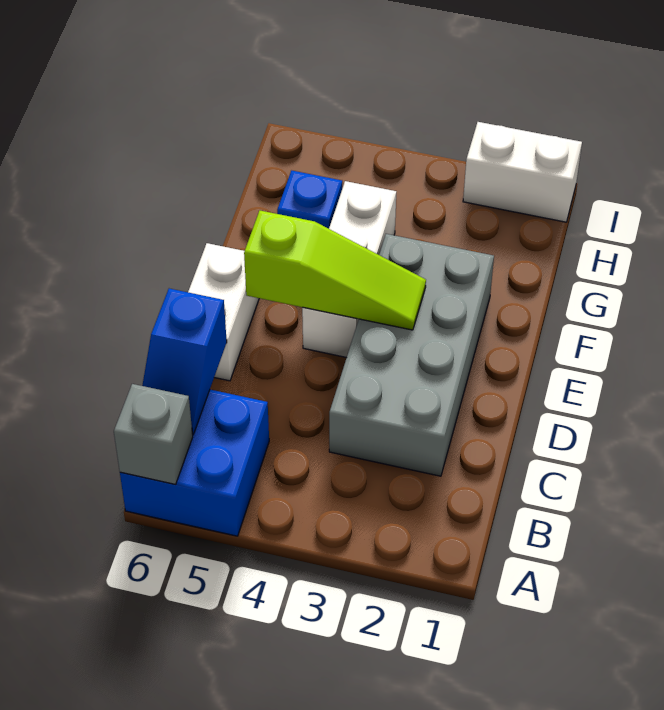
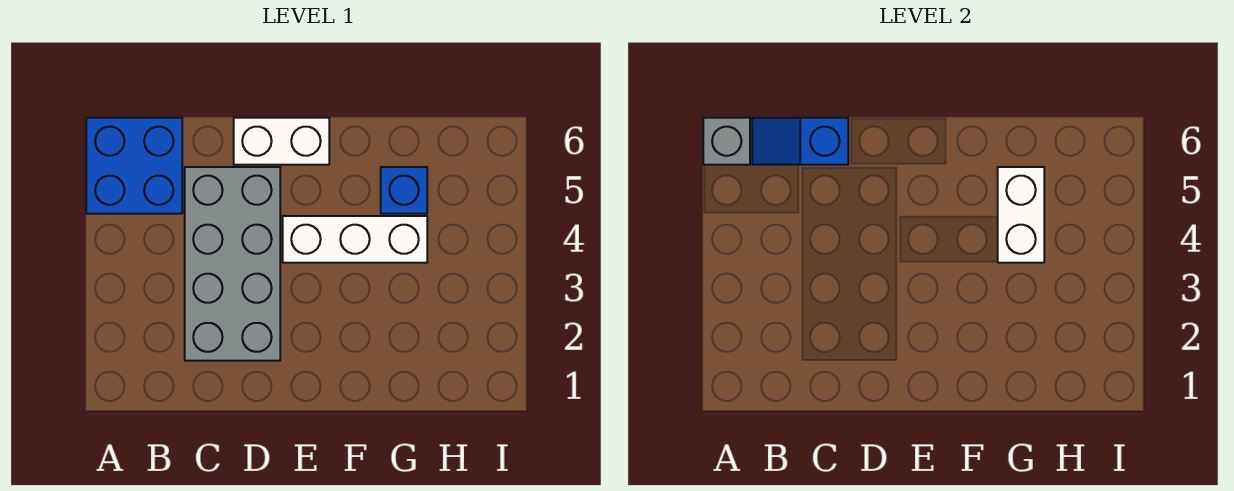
grey brick C2:F3 level 1 -> grey brick C2:D5 level 1
lime slope E3:E5 level 2 top 5 -> none
white brick I1:I2 level 1 -> white brick G4:G5 level 2

